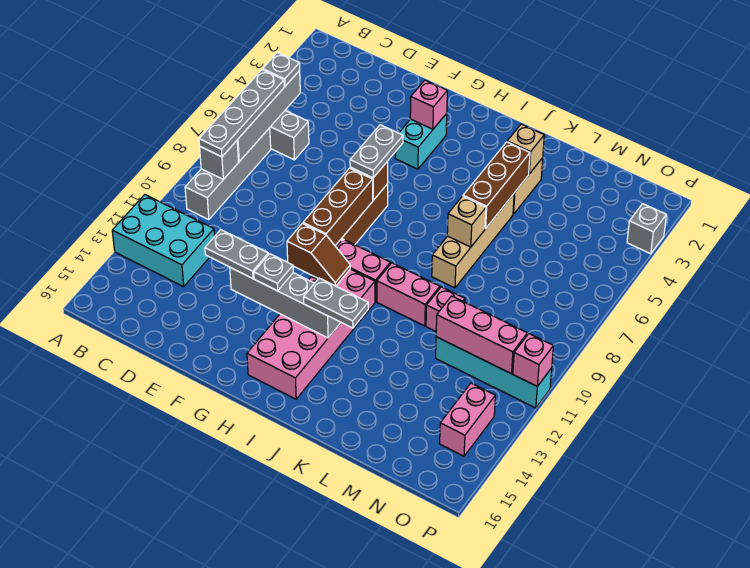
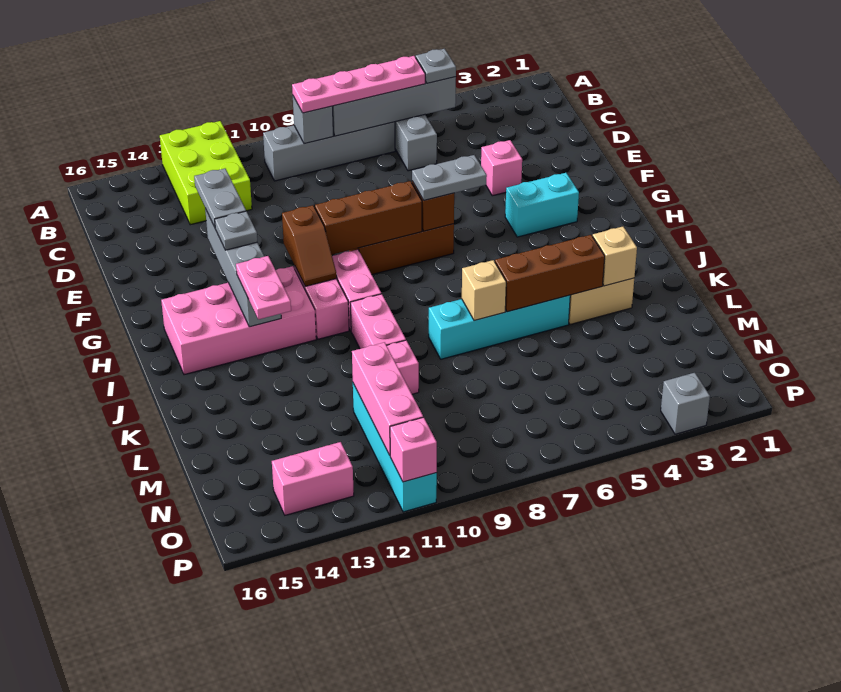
cyan brick A12:C13 level 1 -> lime brick A12:C13 level 1
grey plate B6:B9 level 3 -> pink plate B6:B9 level 3
pink brick G3 level 2 -> pink brick E4 level 1
grey plate I13:J13 level 3 -> pink plate I13:J13 level 3
tan brick K5:K8 level 1 -> cyan brick K5:K8 level 1

